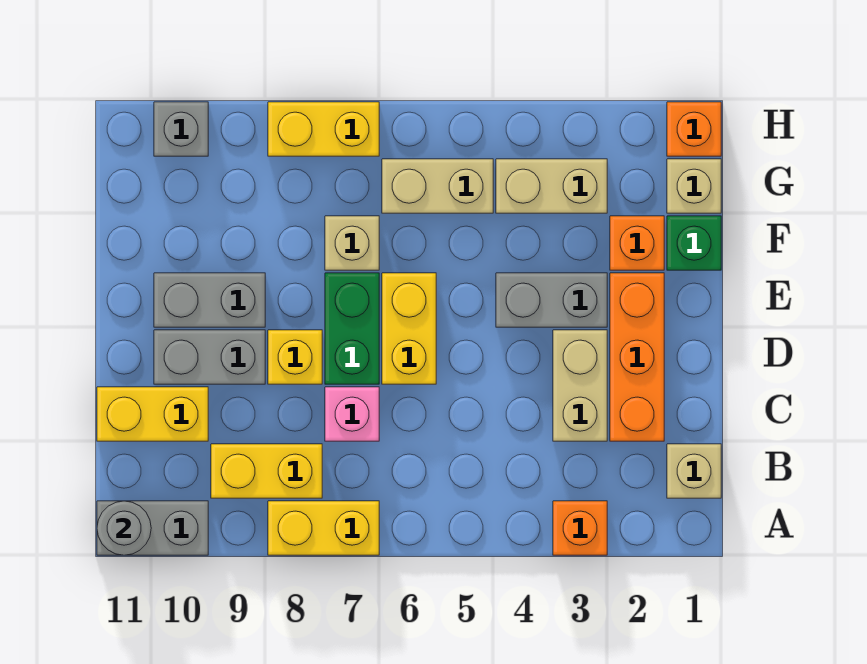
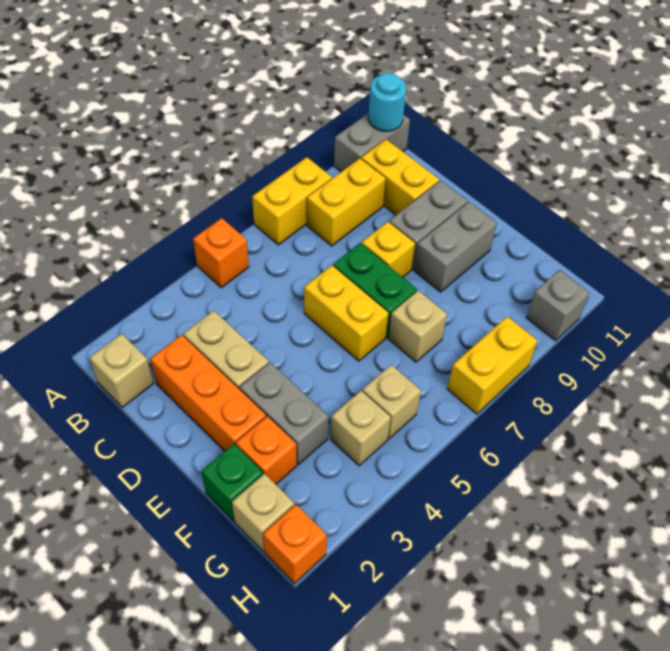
orange brick A3 level 1 -> orange brick A5 level 1
grey round brick A11 level 2 -> cyan round brick A11 level 2
pink brick C7 level 1 -> none
yellow brick C10:C11 level 1 -> yellow brick B10:C10 level 1
grey brick E3:E4 level 1 -> grey brick E3:F3 level 1
tan brick G3:G4 level 1 -> tan brick G4 level 1
tan brick G5:G6 level 1 -> tan brick G5 level 1

